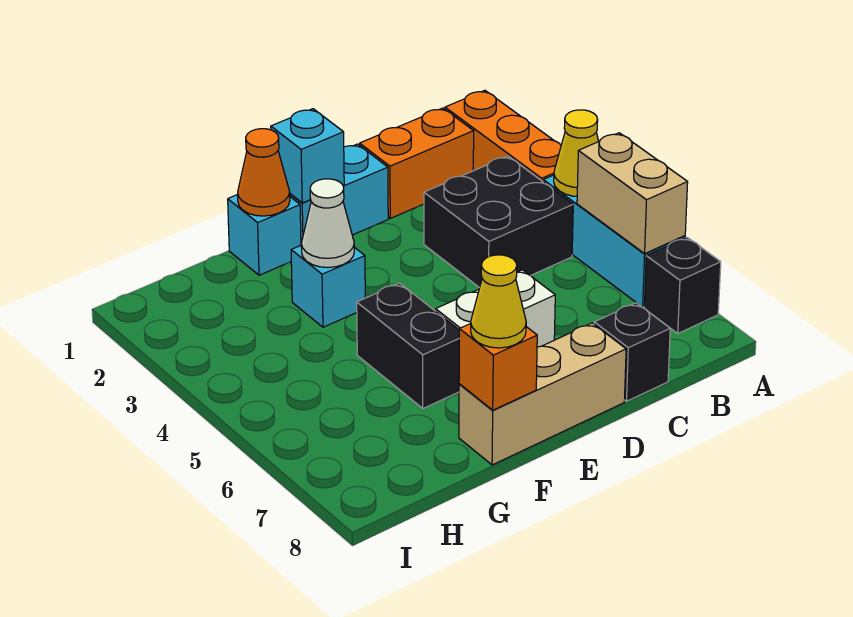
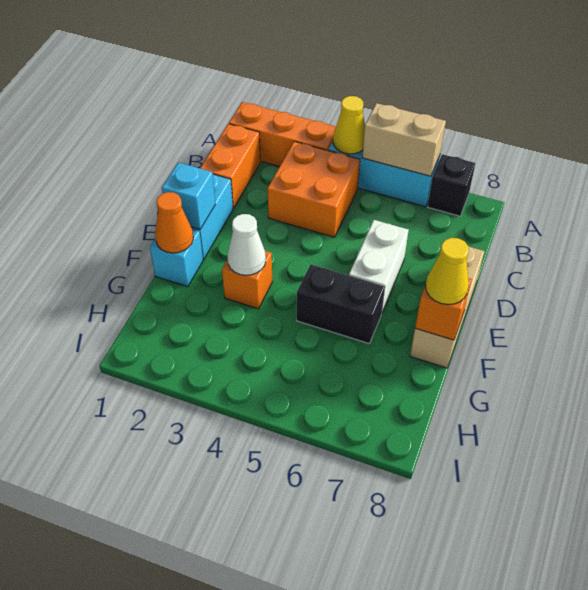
black brick B3:C4 level 1 -> orange brick B3:C4 level 1
black brick C8 level 1 -> none
cyan brick F3 level 1 -> orange brick F3 level 1

